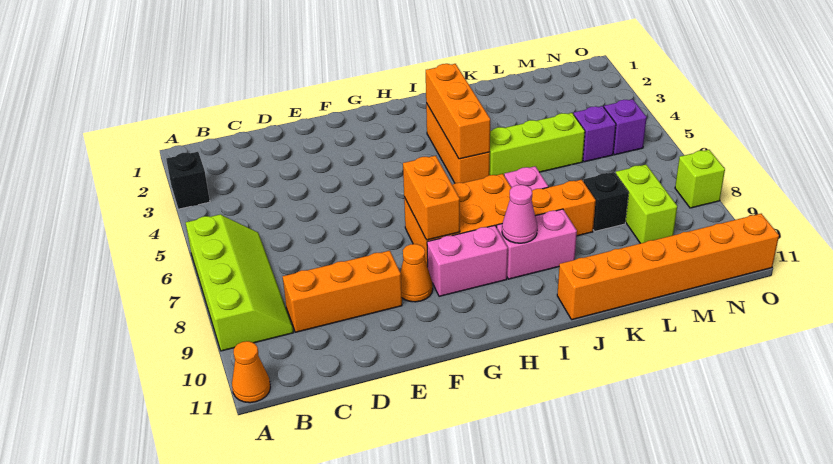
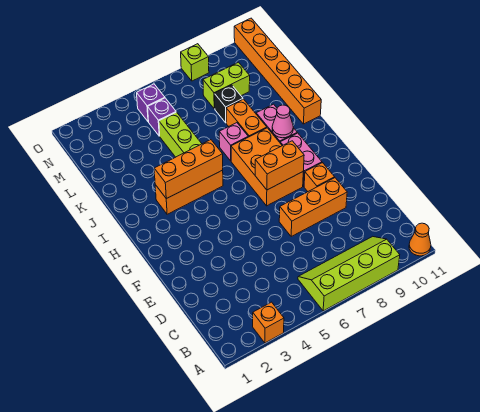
black brick A3 level 1 -> orange brick A3 level 1
orange brick C9:E9 level 1 -> orange brick E7:E9 level 1
orange cone F9 level 1 -> orange brick F9 level 1

